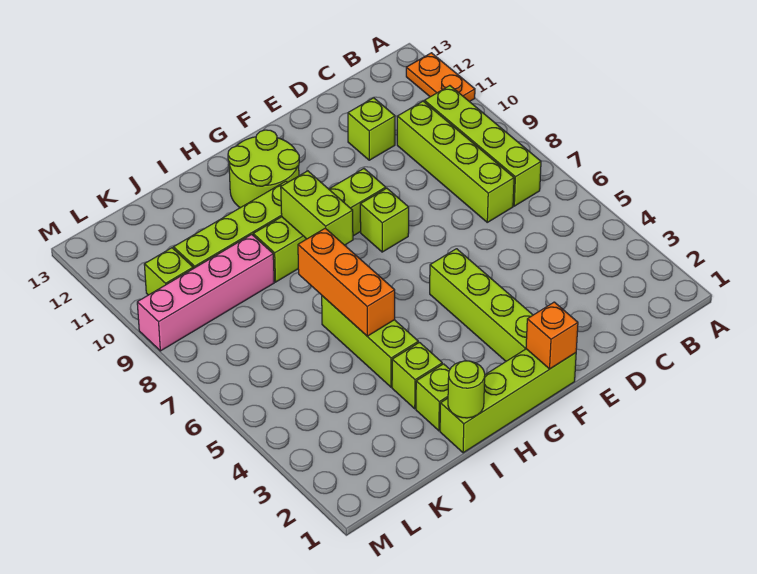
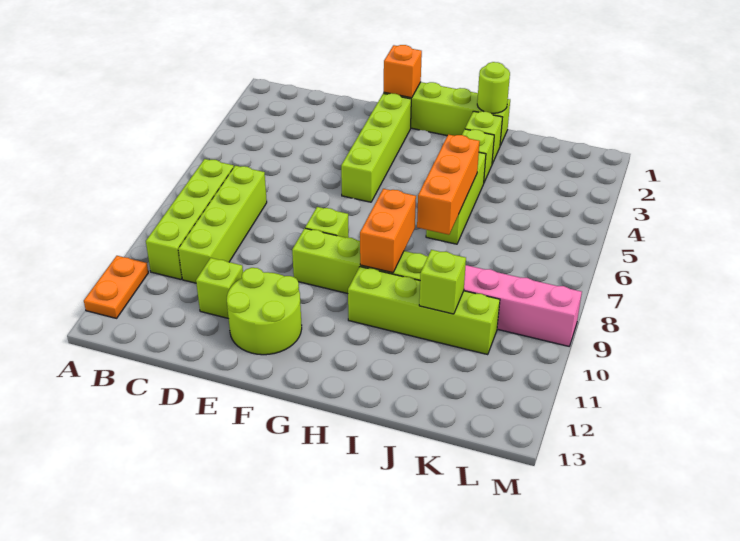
lime round brick G11:H12 level 1 -> lime round brick E11:F12 level 1
lime brick H8:H9 level 2 -> orange brick H8:H9 level 2
lime brick L10 level 1 -> lime brick J10 level 2

